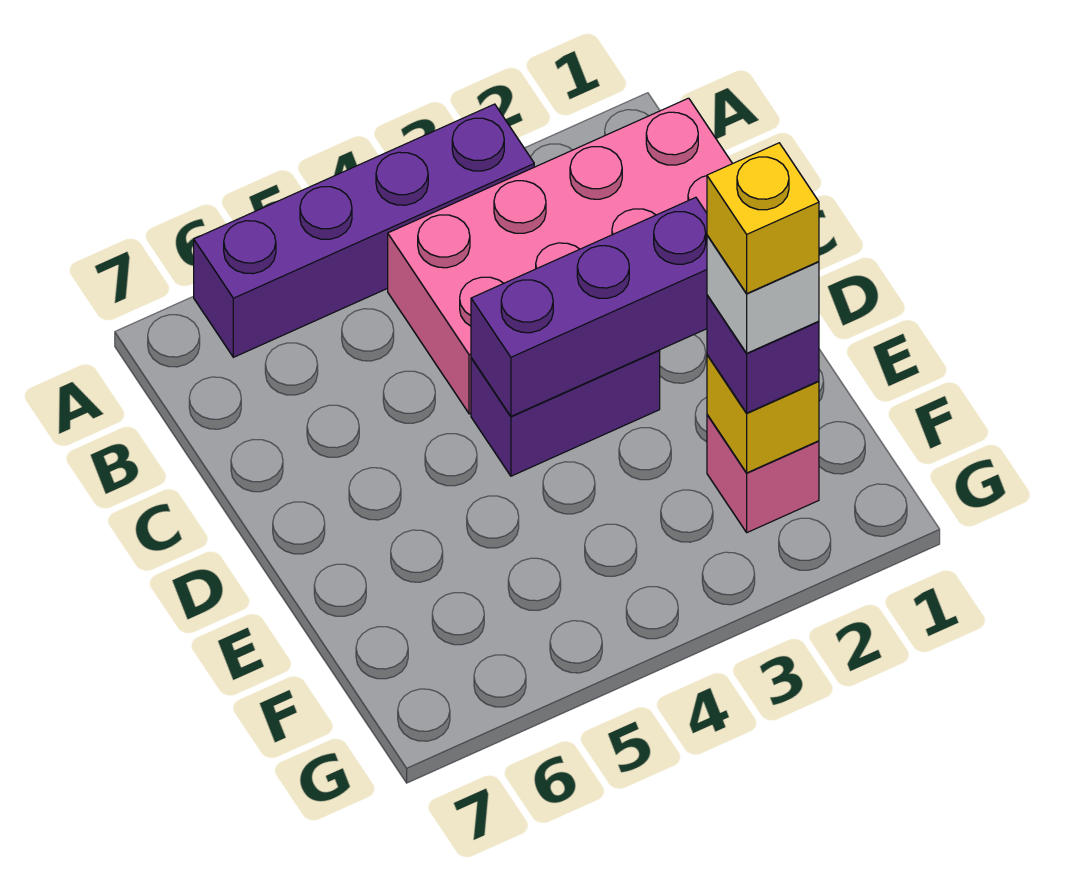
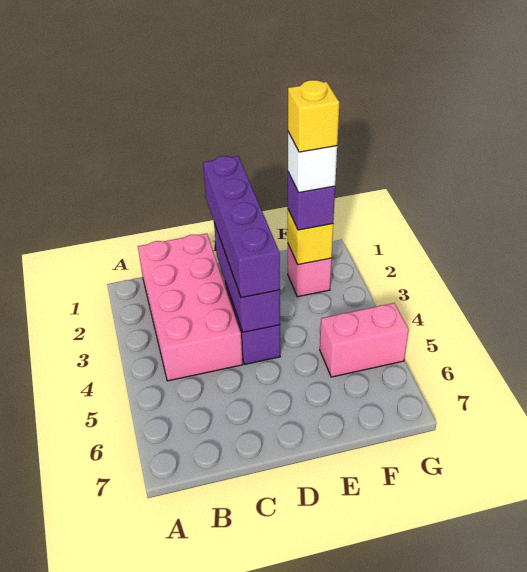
purple brick A3:A6 level 1 -> purple brick D1:D4 level 3
none -> pink brick F5:G5 level 1

